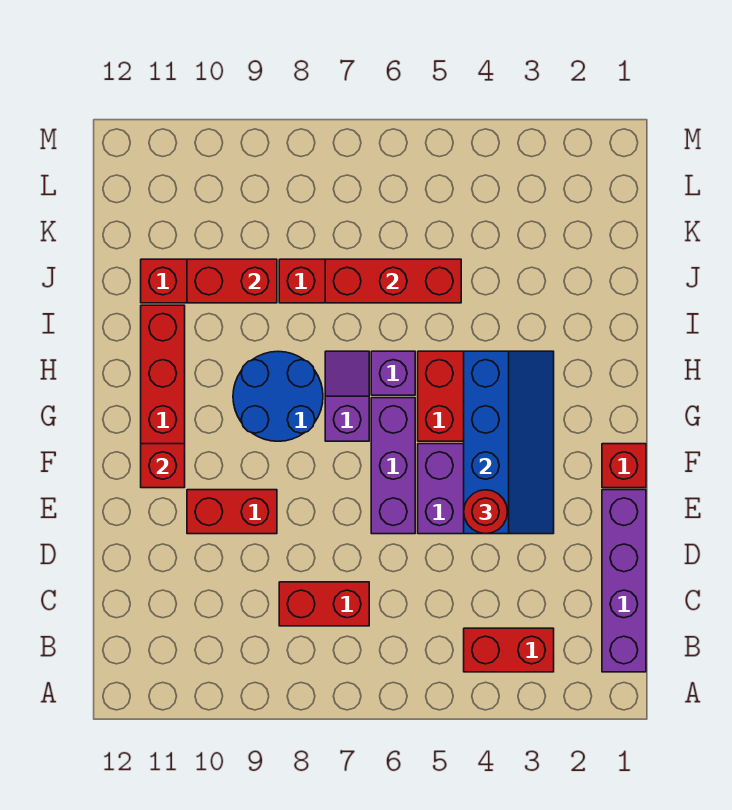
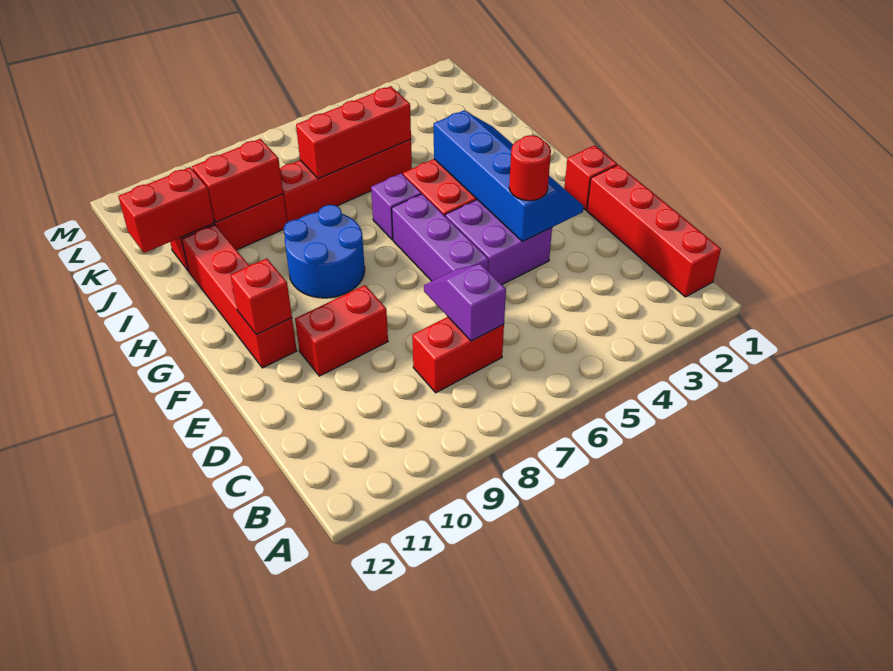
purple brick B1:E1 level 1 -> red brick B1:E1 level 1
red brick B3:B4 level 1 -> red brick J11:J12 level 2
purple slope G7:H7 level 1 top G -> purple slope C7:D7 level 2 top C

